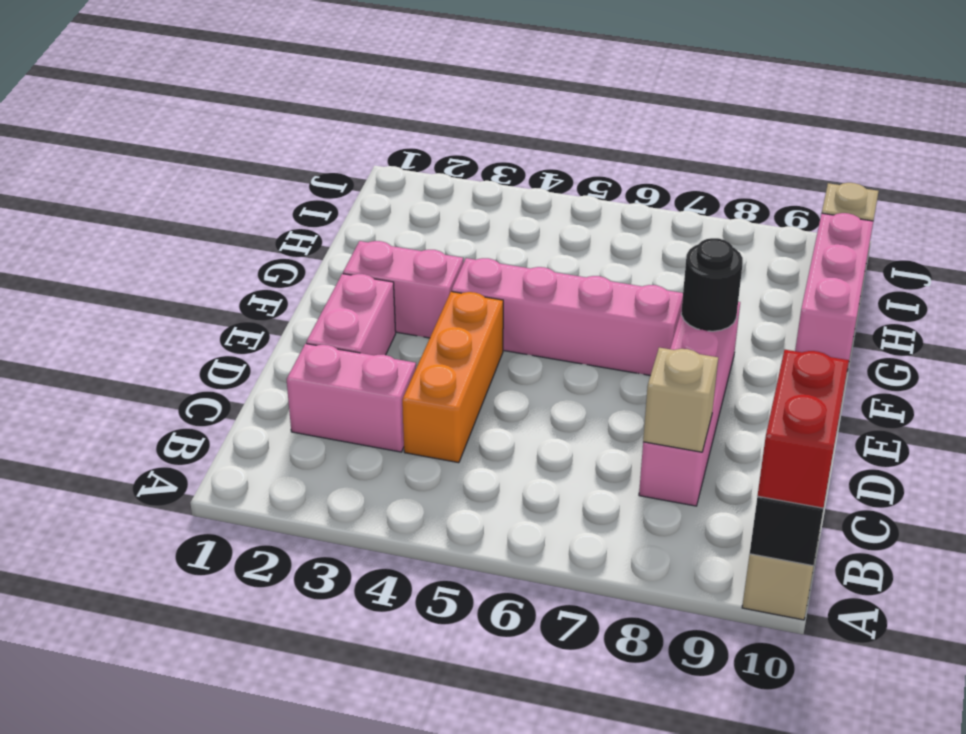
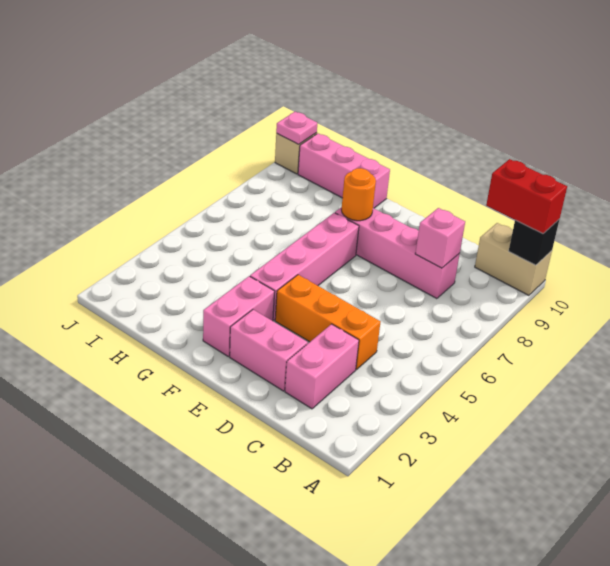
tan brick C8 level 2 -> pink brick C8 level 2
black round brick F8 level 2 -> orange round brick F8 level 2
none -> pink plate J10 level 2

